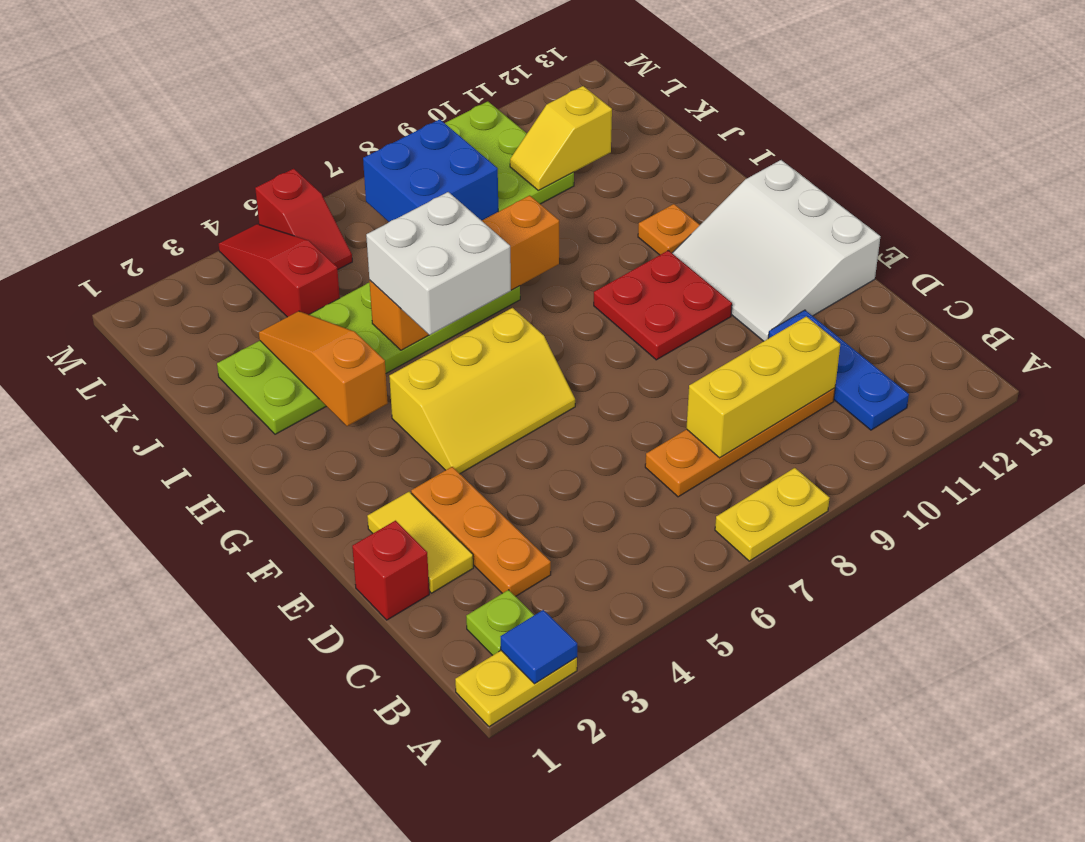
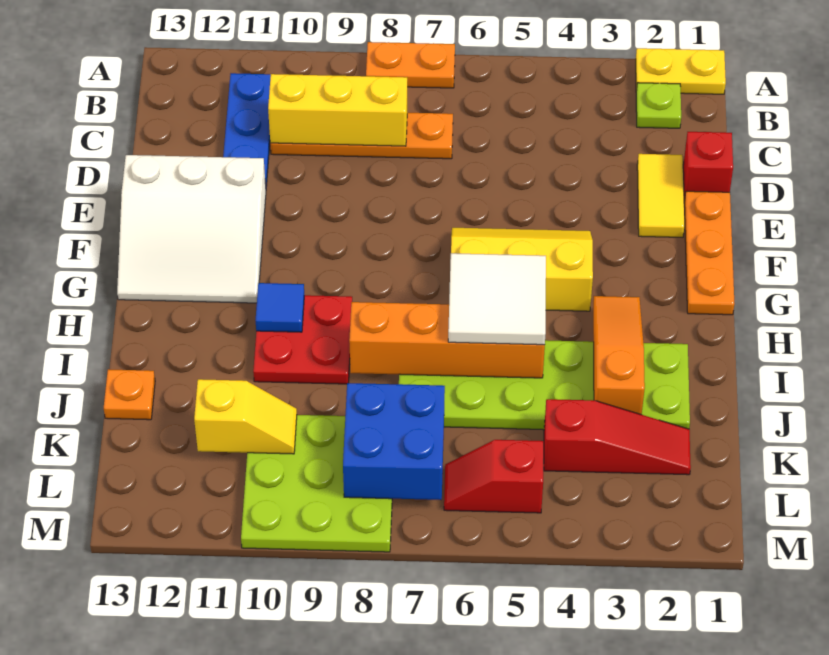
blue tile A2 level 2 -> blue tile H10 level 2
yellow plate A7:A8 level 1 -> orange plate A7:A8 level 1
orange plate C3:E3 level 1 -> orange plate E1:G1 level 1
white slope E11:G13 level 1 top 13 -> white slope E11:G13 level 1 top E
red plate F9:G10 level 1 -> red plate H9:I10 level 1
orange slope H3:J3 level 2 top H -> orange slope H3:J3 level 2 top J
white brick H5:I6 level 3 -> white tile H5:I6 level 3
orange plate H11 level 1 -> orange plate J13 level 1
red slope K4:M4 level 1 top K -> red slope K2:K4 level 1 top 4
red slope L5:M5 level 1 top M -> red slope L5:L6 level 1 top 5

